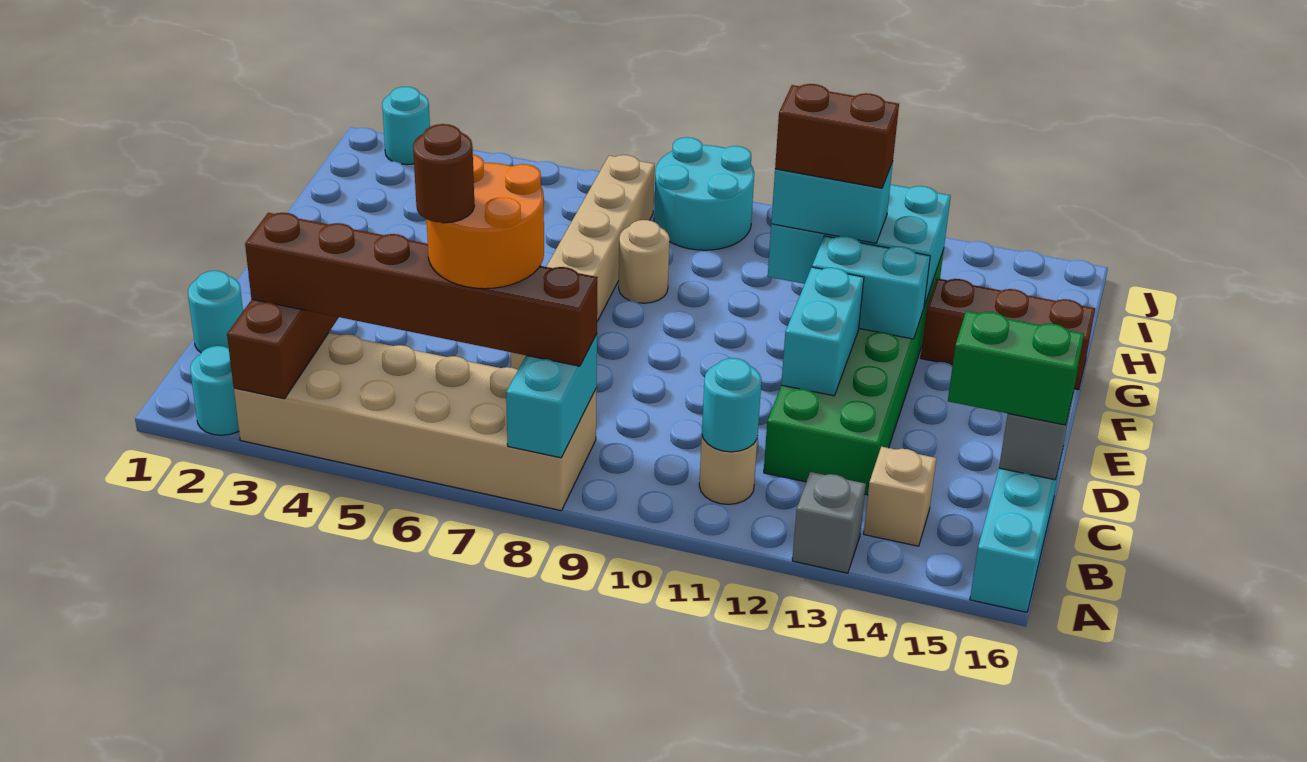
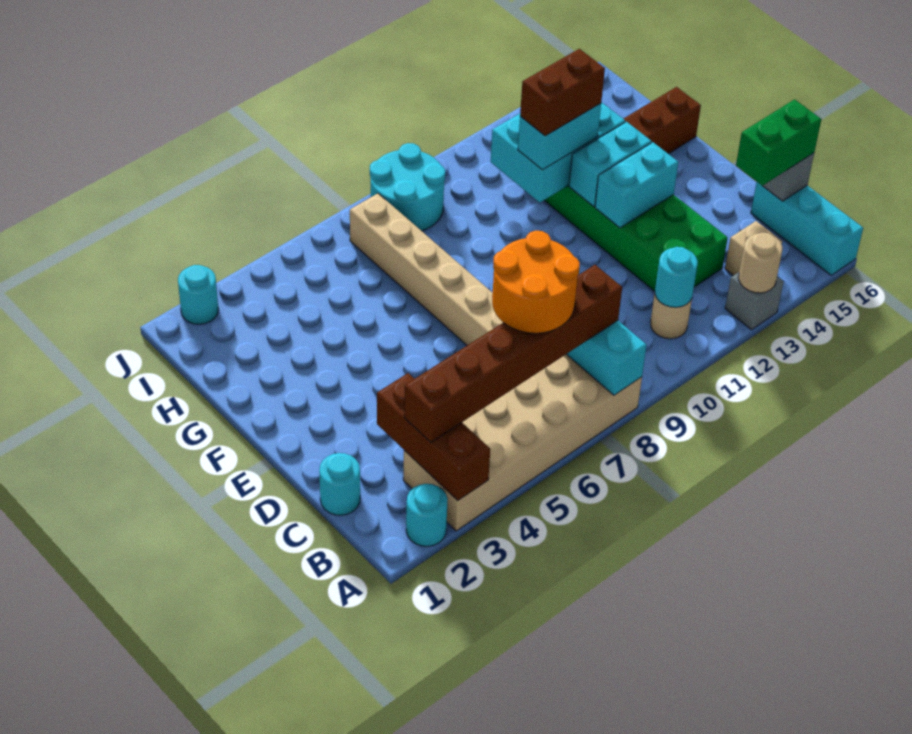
brown round brick B6 level 5 -> none
cyan brick D12:E12 level 2 -> cyan brick E12:E13 level 2
tan round brick G8 level 1 -> tan round brick A13 level 2

